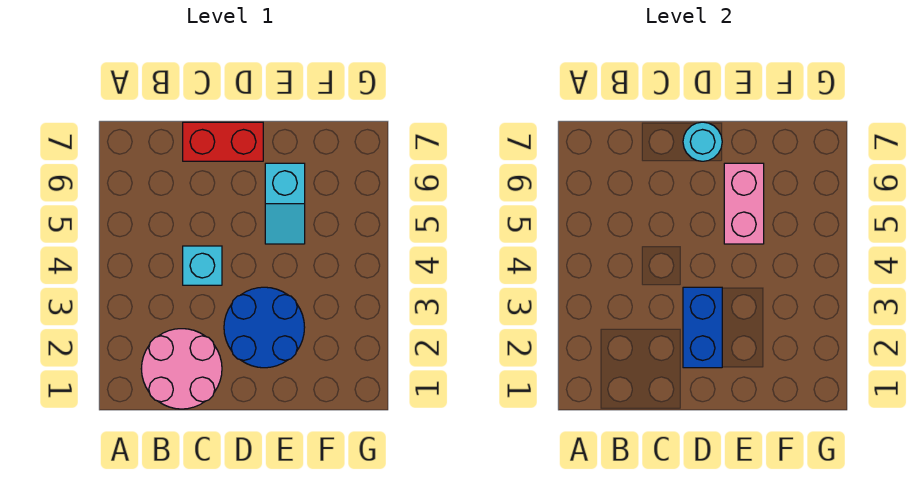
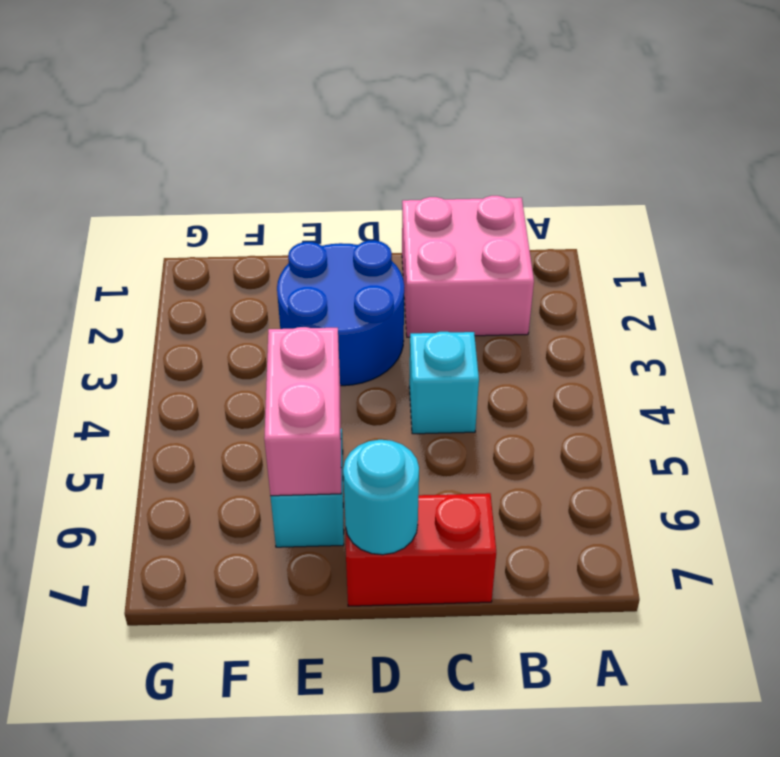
pink round brick B1:C2 level 1 -> pink brick B1:C2 level 1
blue brick D2:D3 level 2 -> none

